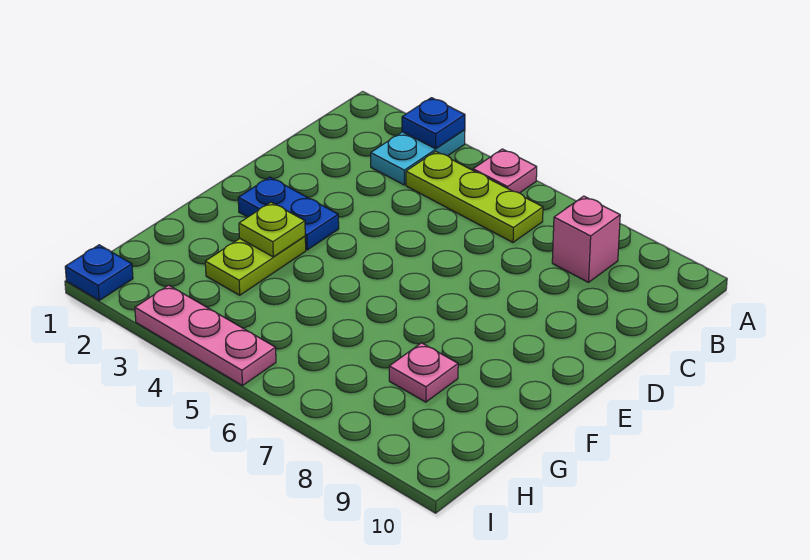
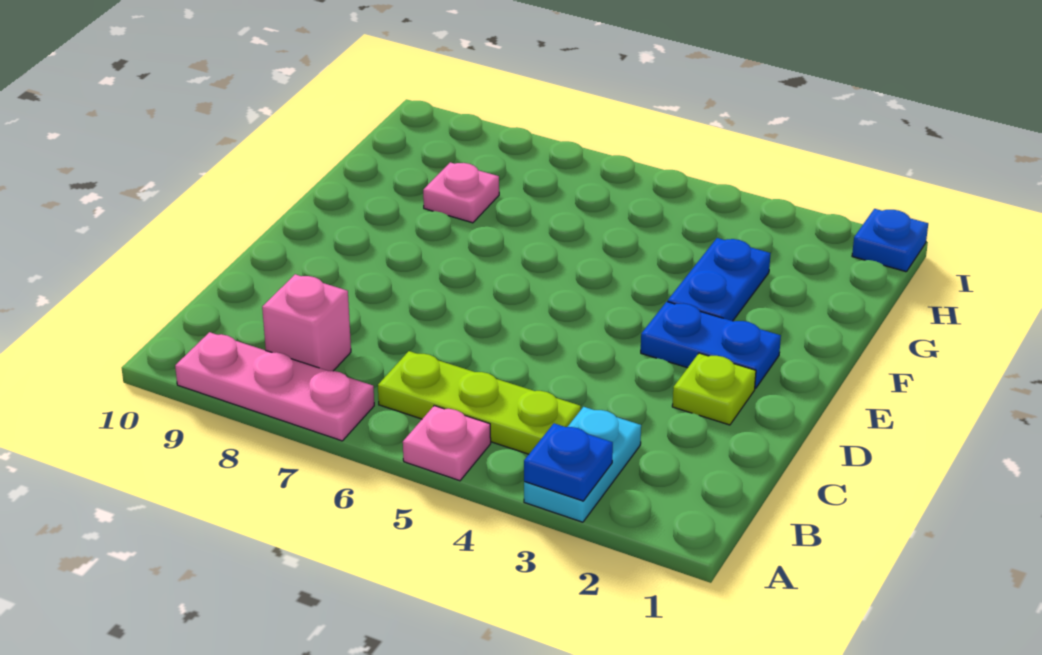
lime plate F3:G3 level 1 -> blue plate F3:G3 level 1
lime plate F3 level 2 -> lime plate D2 level 1
pink plate I3:I5 level 1 -> pink plate A7:A9 level 1

